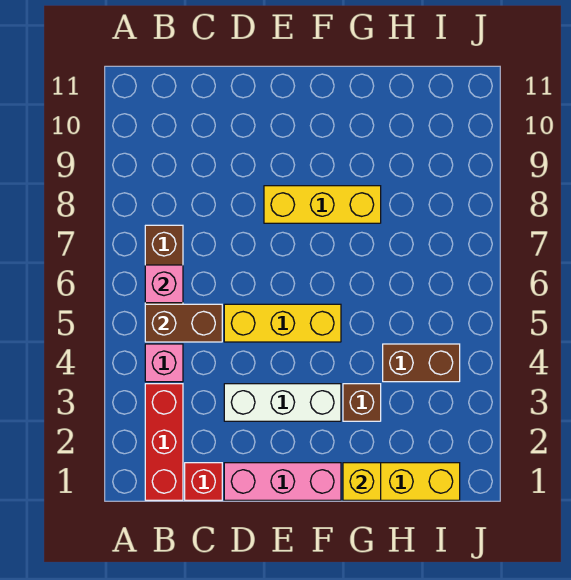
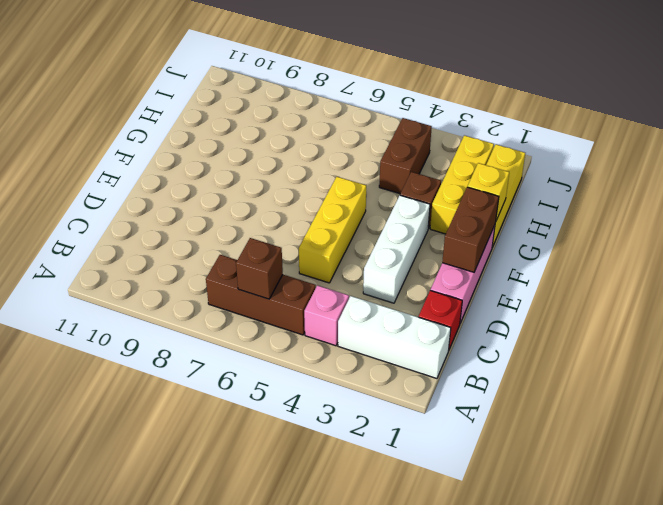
red brick B1:B3 level 1 -> white brick B1:B3 level 1
brown brick B5:C5 level 2 -> brown brick E1:F1 level 2
pink brick B6 level 2 -> brown brick B6 level 2
yellow brick E8:G8 level 1 -> yellow brick G2:I2 level 1

